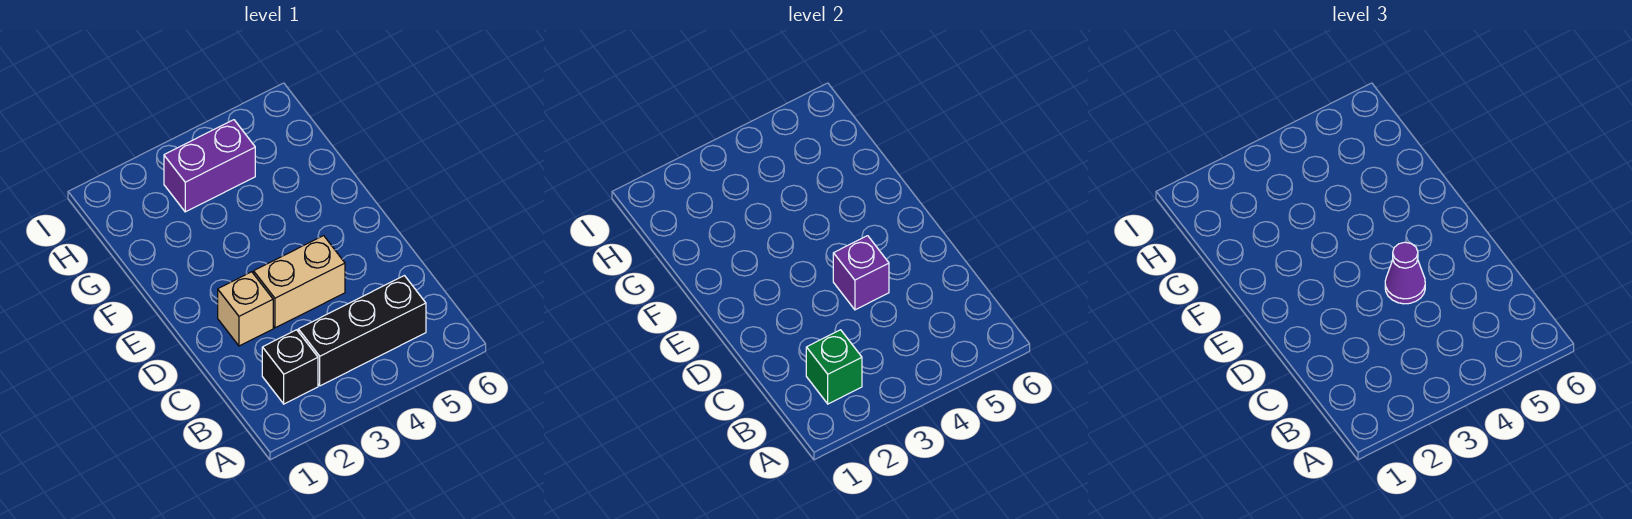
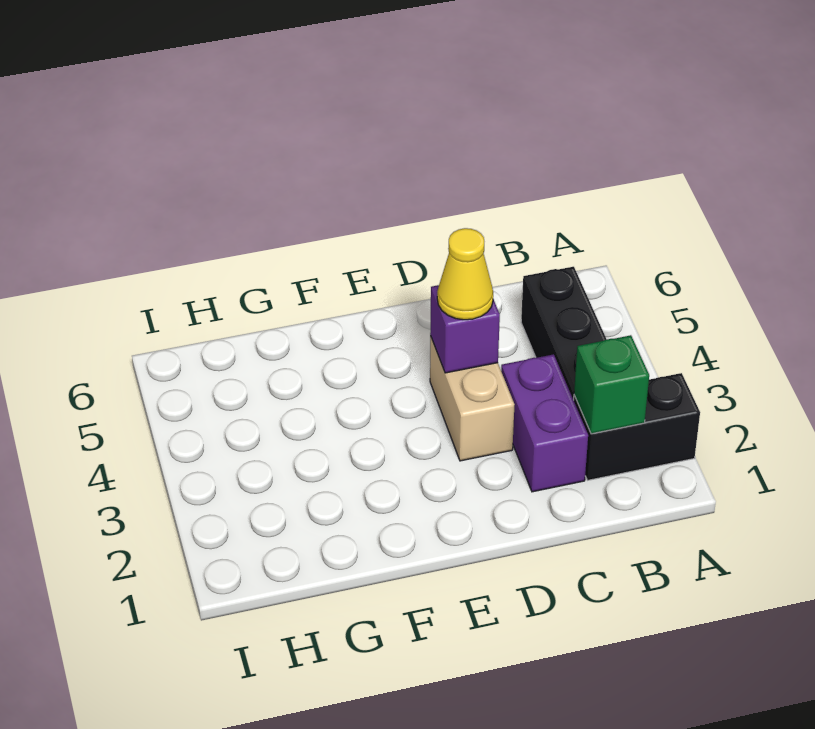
black brick B2 level 1 -> black brick A2:B2 level 1
tan brick D2 level 1 -> none
purple cone D4 level 3 -> yellow cone D4 level 3
purple brick H3:H4 level 1 -> purple brick C2:C3 level 1

